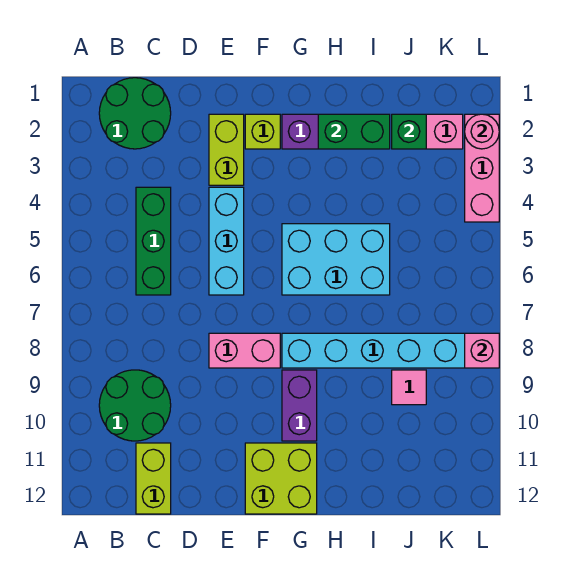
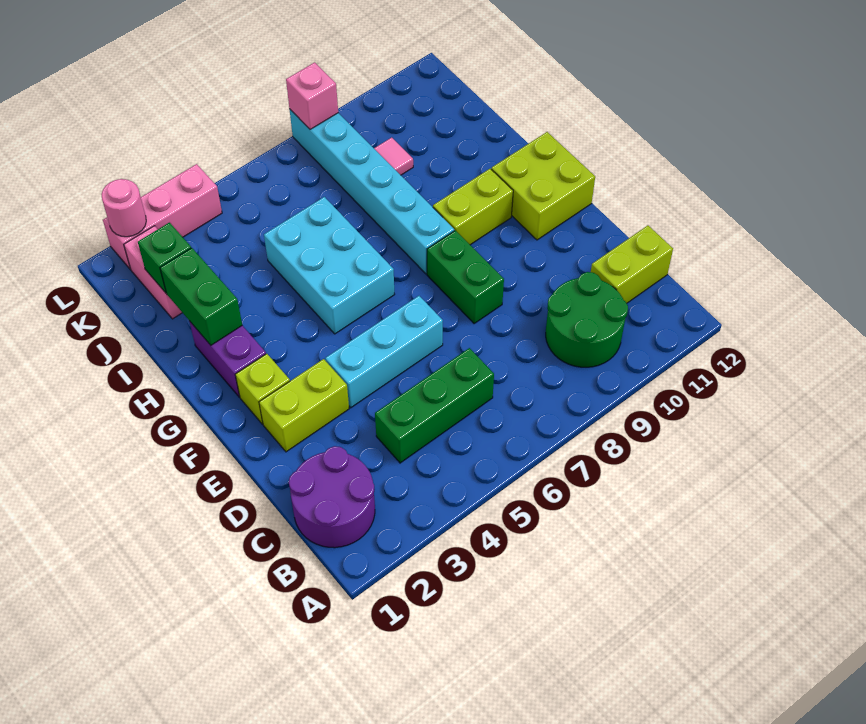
green round brick B1:C2 level 1 -> purple round brick B1:C2 level 1
pink brick E8:F8 level 1 -> green brick E8:F8 level 1
purple brick G9:G10 level 1 -> lime brick G9:G10 level 1

